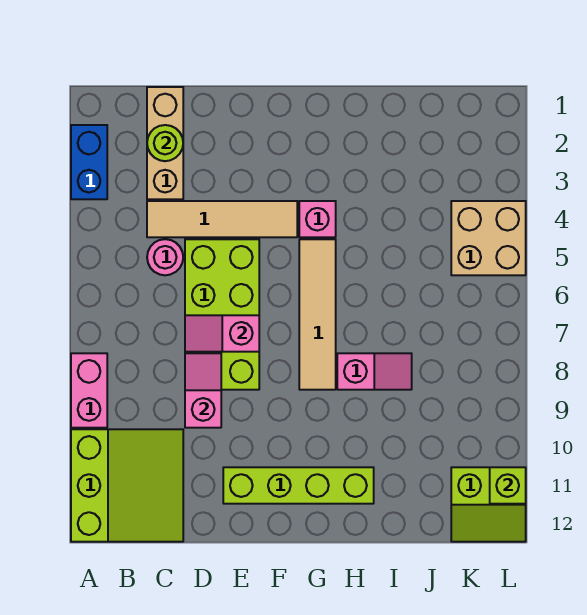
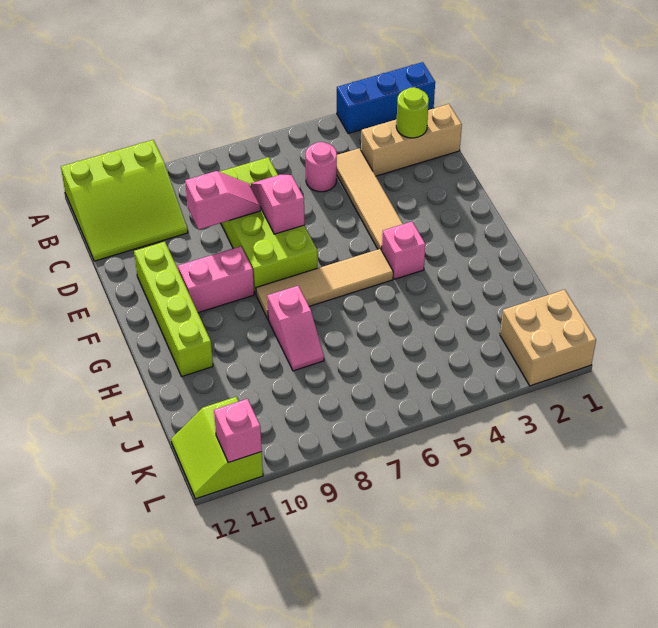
blue brick A2:A3 level 1 -> blue brick A1:A3 level 1
pink brick A8:A9 level 1 -> pink brick F9:F10 level 1
lime brick D5:E8 level 1 -> lime brick C7:F8 level 1
tan brick K4:L5 level 1 -> tan brick K1:L2 level 1
lime brick L11 level 2 -> pink brick L11 level 2

